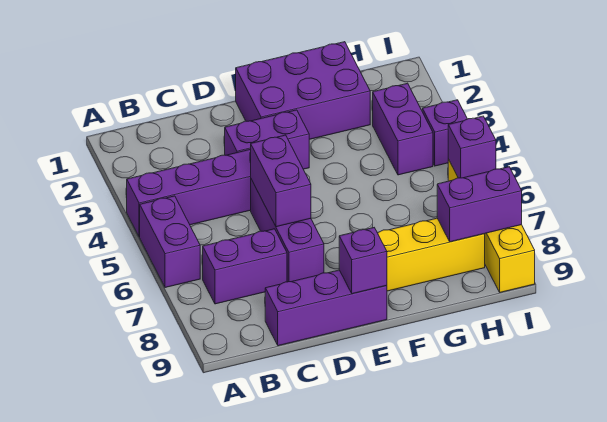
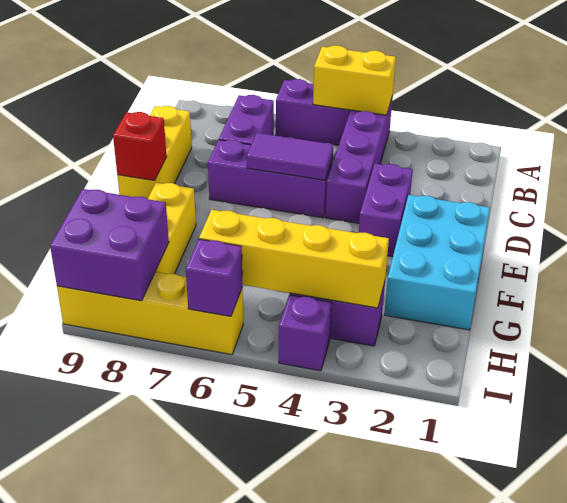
none -> yellow brick A4:A5 level 2
purple brick C9:E9 level 1 -> yellow brick C9:E9 level 1
purple brick D5:D6 level 2 -> purple tile D5:D6 level 2
purple brick E1:G2 level 1 -> cyan brick E1:G2 level 1
purple brick E9 level 2 -> red brick E9 level 2
none -> yellow brick H3:H6 level 2
purple brick H8:I8 level 2 -> purple brick H8:I9 level 2

